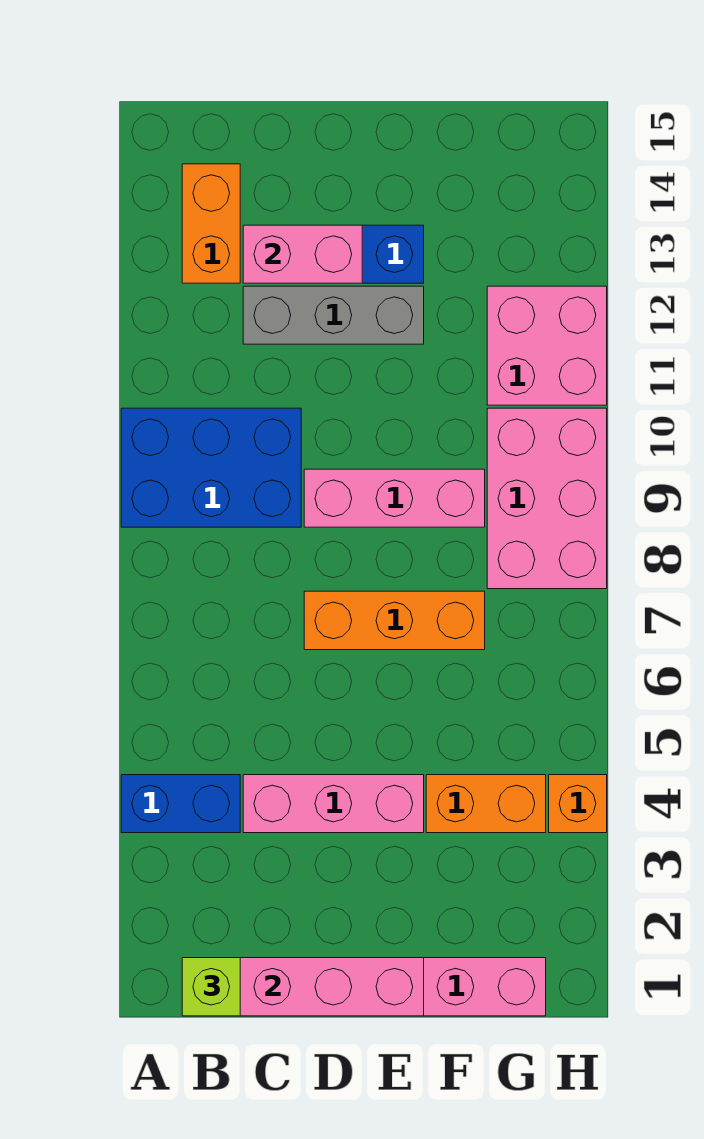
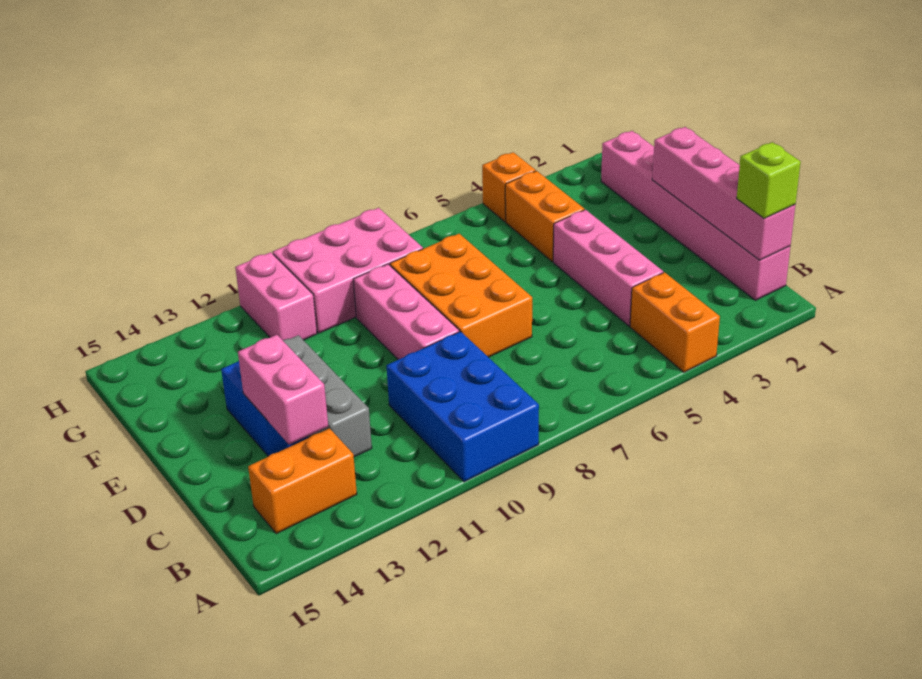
blue brick A4:B4 level 1 -> orange brick A4:B4 level 1
orange brick D7:F7 level 1 -> orange brick D7:F8 level 1
pink brick G11:H12 level 1 -> pink brick G11:H11 level 1

